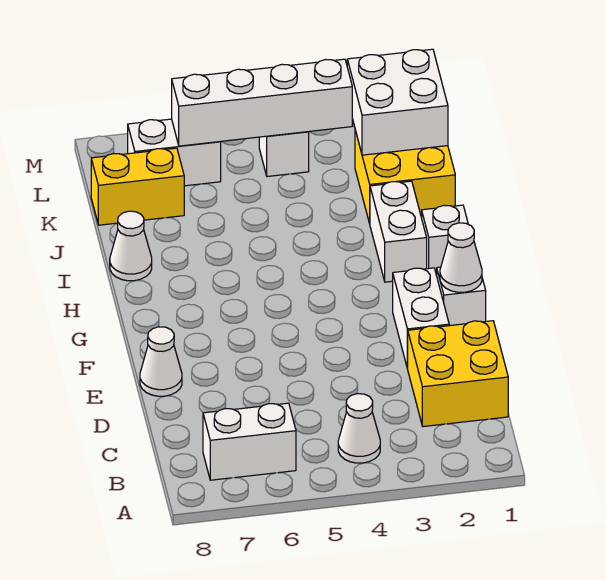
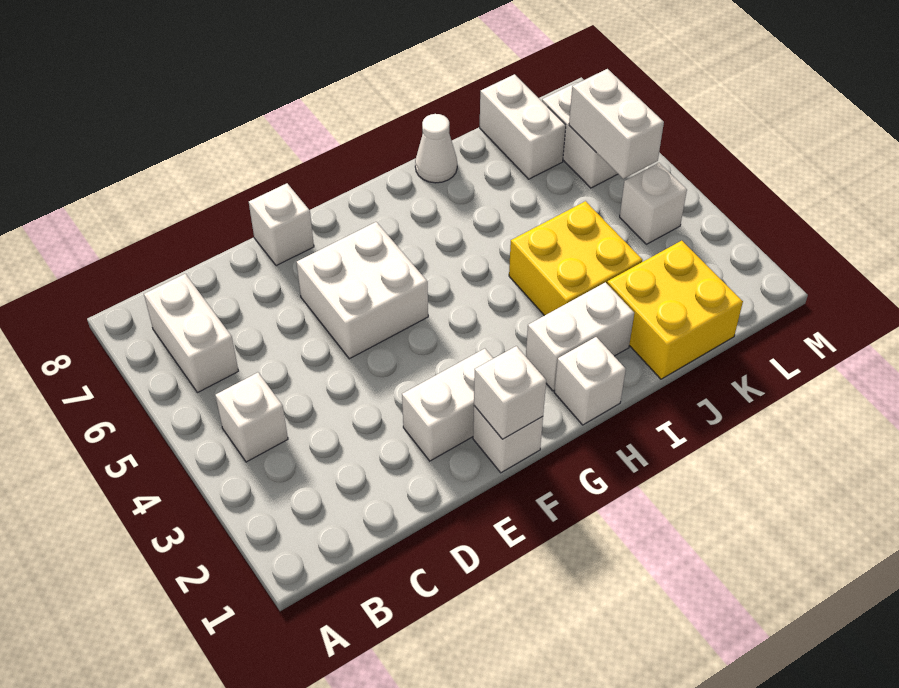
white cone B4 level 1 -> white brick B4 level 1
yellow brick C1:D2 level 1 -> yellow brick I3:J4 level 1
white cone E8 level 1 -> white brick E8 level 1
white cone F1 level 2 -> white brick F1 level 2
white brick K1:L2 level 2 -> white brick E5:F6 level 1
yellow brick K7:K8 level 1 -> white brick K7:K8 level 1
white brick L3:L6 level 2 -> white brick L5:L6 level 2

